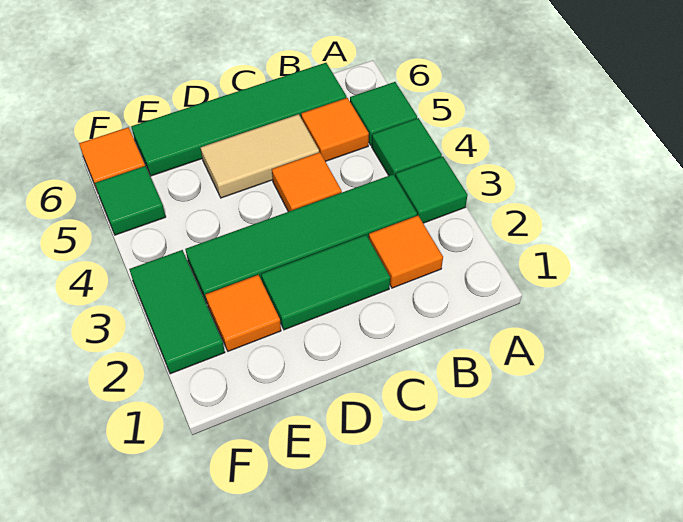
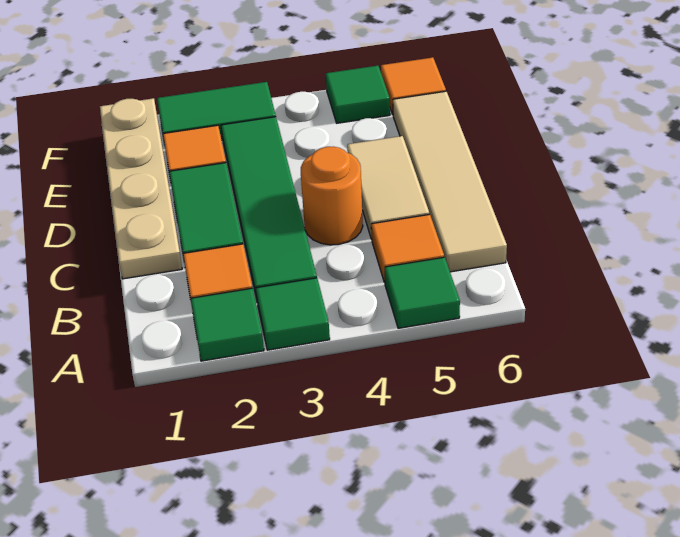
green tile A4 level 1 -> green tile A2 level 1
green tile B6:E6 level 1 -> tan tile B6:E6 level 1
none -> tan plate C1:F1 level 1
orange tile C4 level 1 -> orange round brick C4 level 1

